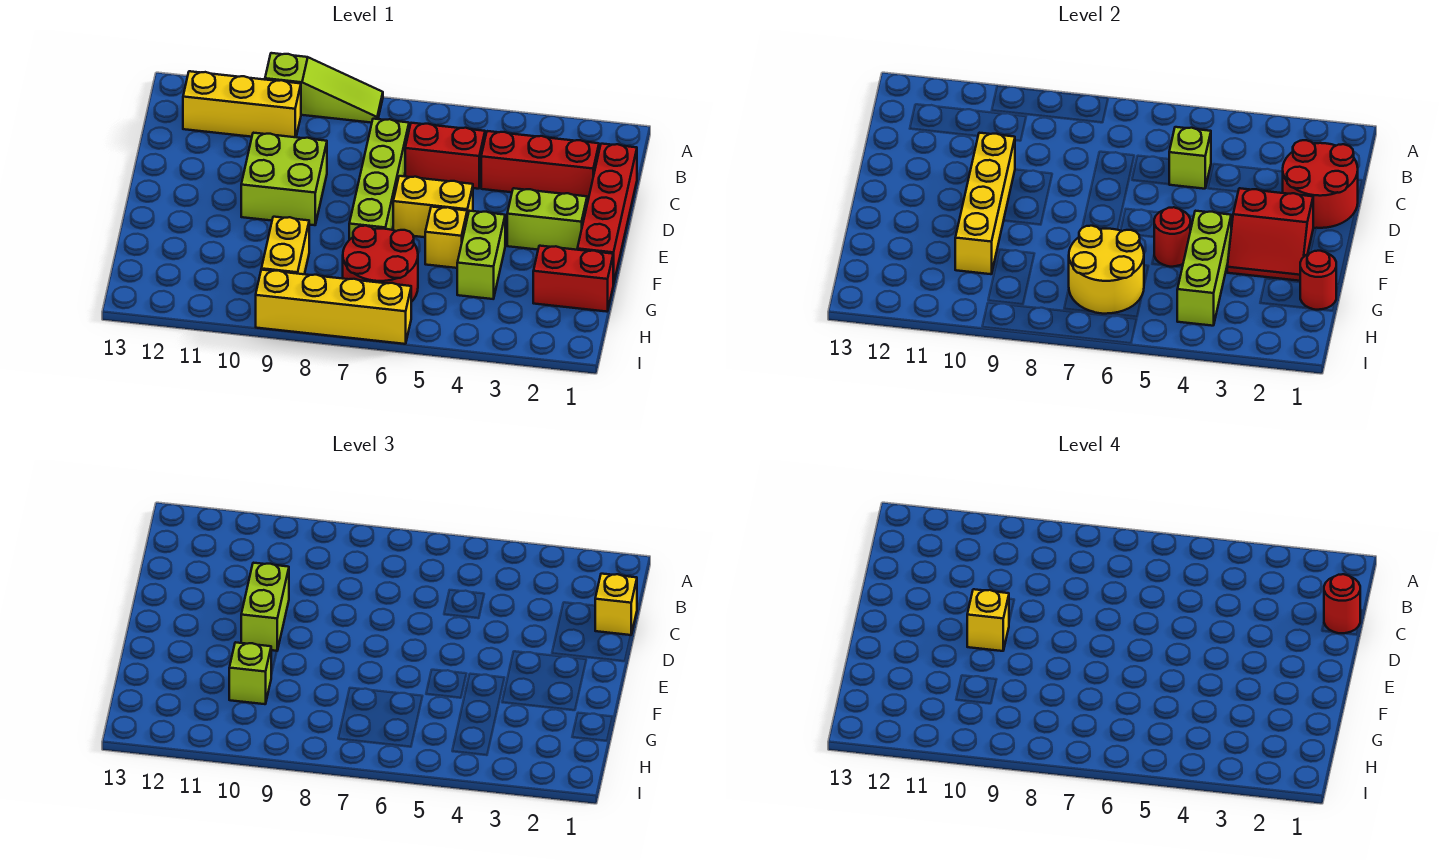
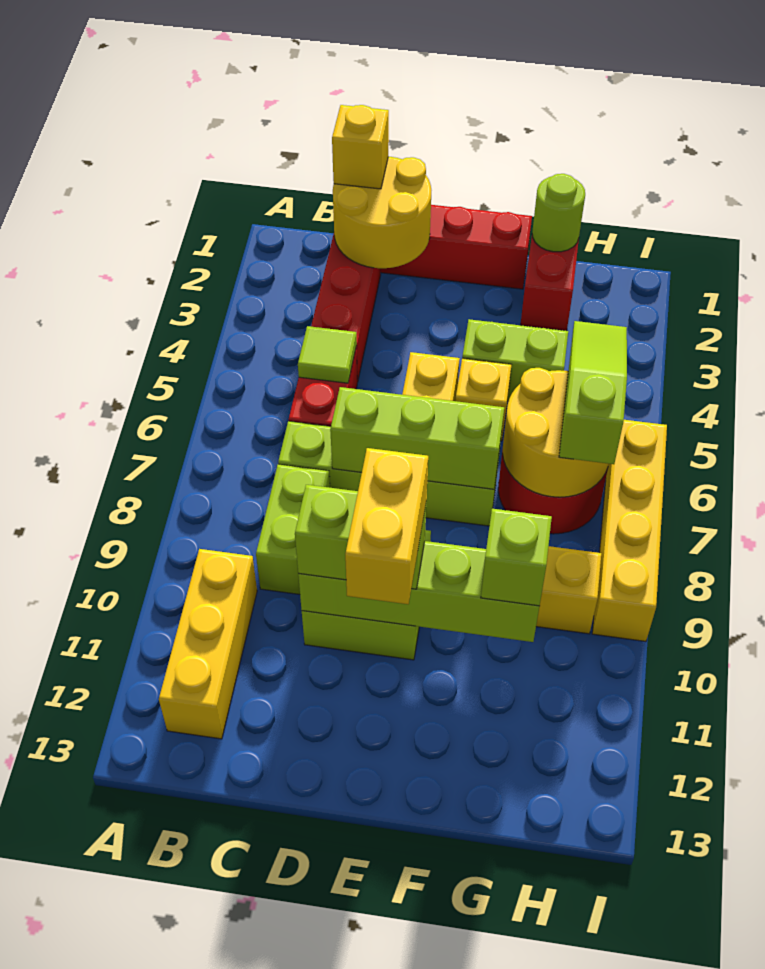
lime slope A8:A10 level 1 top 10 -> lime slope H5:H7 level 3 top 7
red round brick C1:D2 level 2 -> yellow round brick C1:D2 level 2
red round brick C1 level 4 -> none
lime brick C5 level 2 -> lime tile C5 level 2
yellow brick D10:G10 level 2 -> lime brick D10:G10 level 2
lime brick E2:E3 level 1 -> lime brick C8:C9 level 1
red slope E2:F3 level 2 top E -> none
yellow brick E10 level 4 -> yellow brick E10:E11 level 4
lime brick F4:H4 level 2 -> lime brick D7:F7 level 2
red round brick F5 level 2 -> none
red round brick G1 level 2 -> lime round brick G1 level 2

